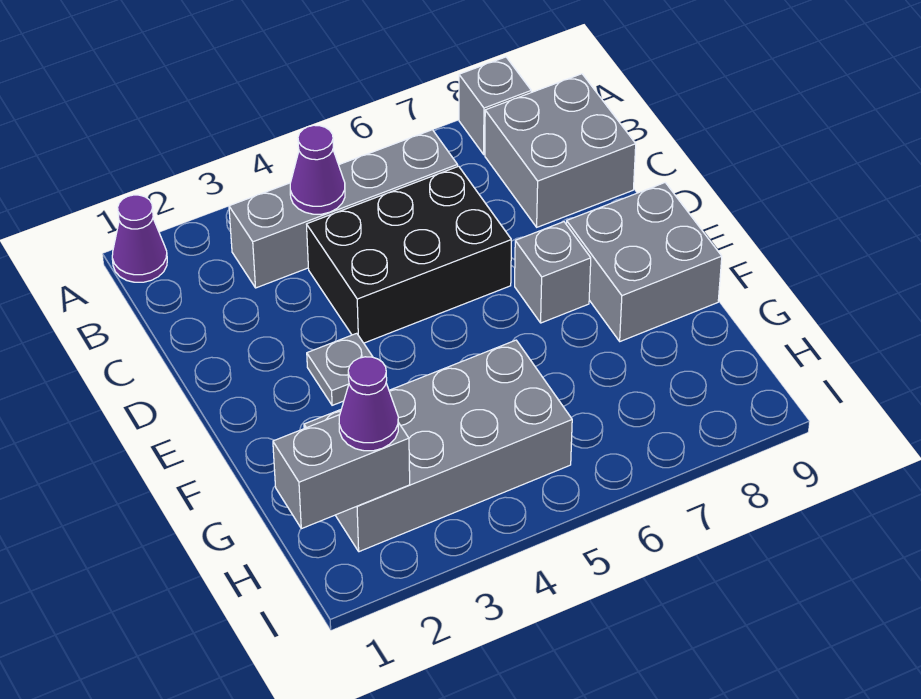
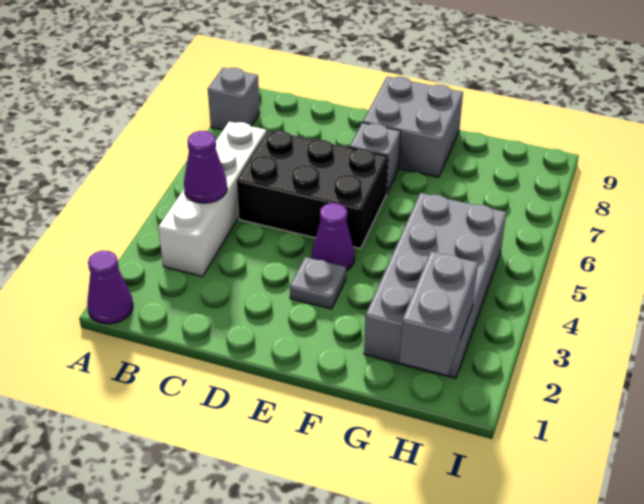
grey brick B3:B6 level 1 -> white brick B3:B6 level 1
grey brick B8:C9 level 1 -> none
black brick C4:D6 level 1 -> black brick C5:E6 level 1
purple cone H2 level 3 -> purple cone E4 level 1

